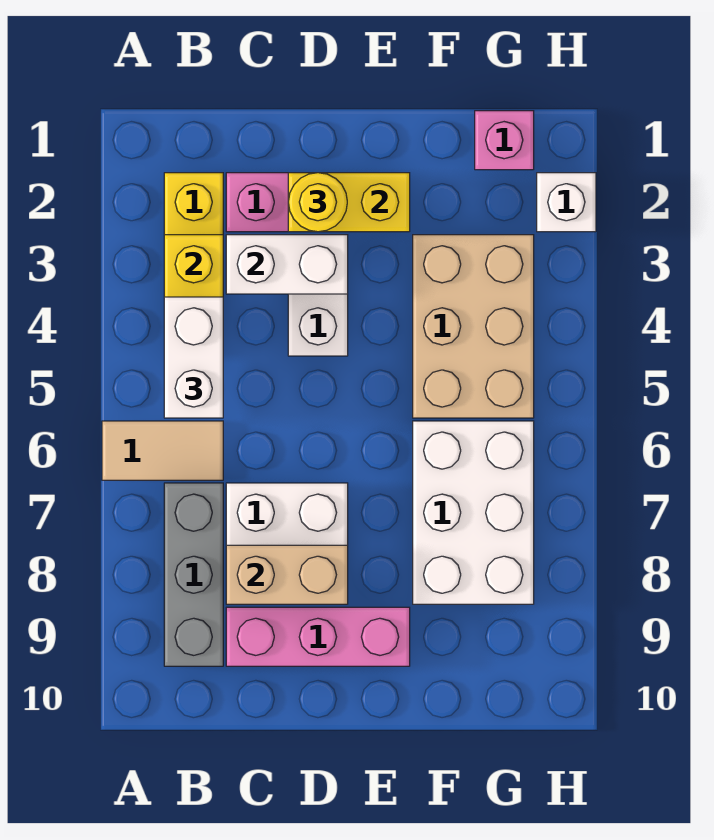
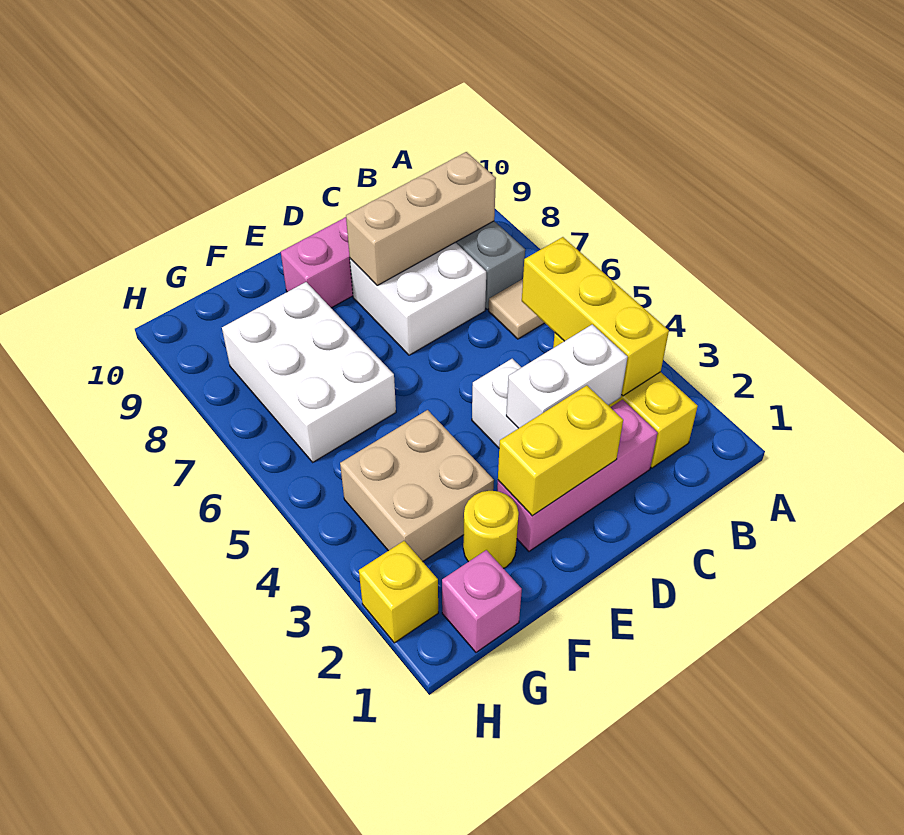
white brick B4:B5 level 3 -> none
tan brick C8:D8 level 2 -> tan brick B8:D8 level 2
yellow round brick D2 level 3 -> yellow round brick F2 level 1
tan brick F3:G5 level 1 -> tan brick F3:G4 level 1
white brick H2 level 1 -> yellow brick H2 level 1

